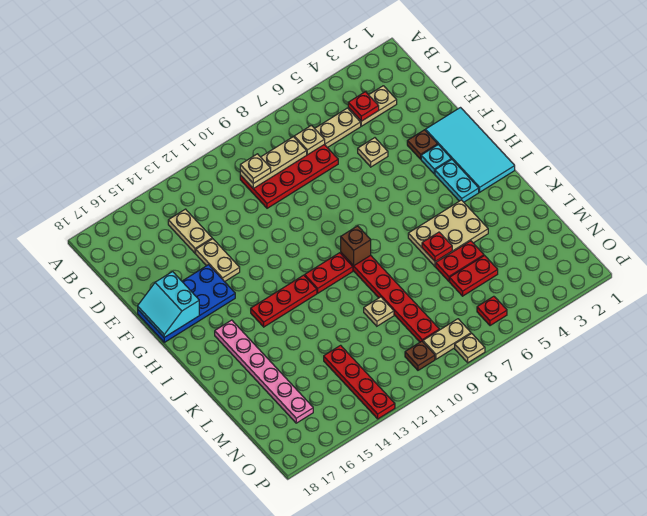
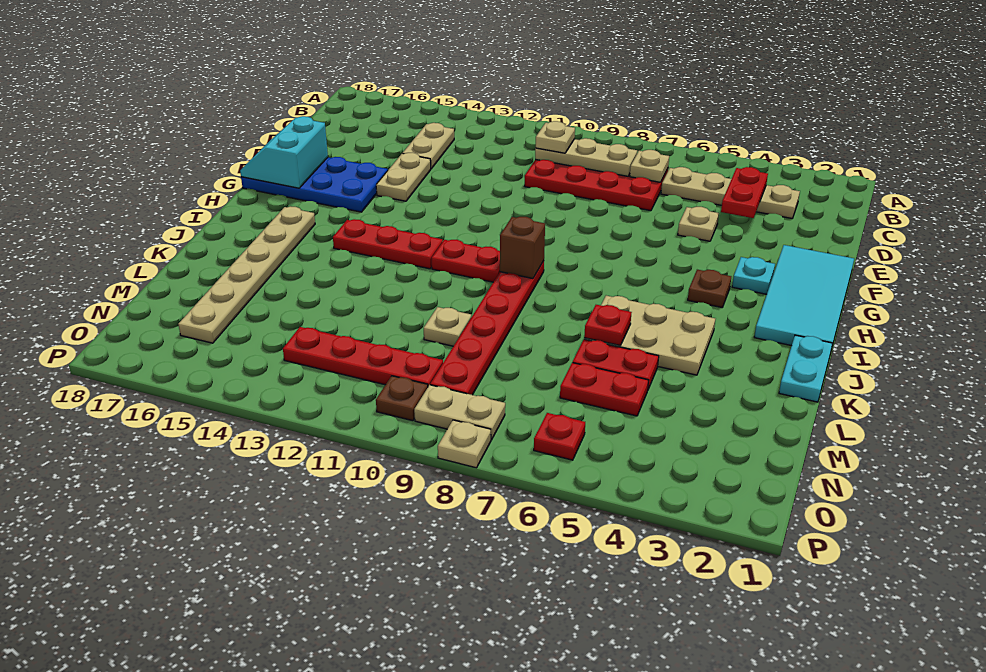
red plate C4 level 2 -> red plate C4:D4 level 2
brown plate F3 level 1 -> brown plate H4 level 1
cyan plate H3:I3 level 1 -> cyan plate J1:K1 level 1
pink plate I16:N16 level 1 -> tan plate I16:N16 level 1
red plate M13:P13 level 1 -> red plate N10:N13 level 1

